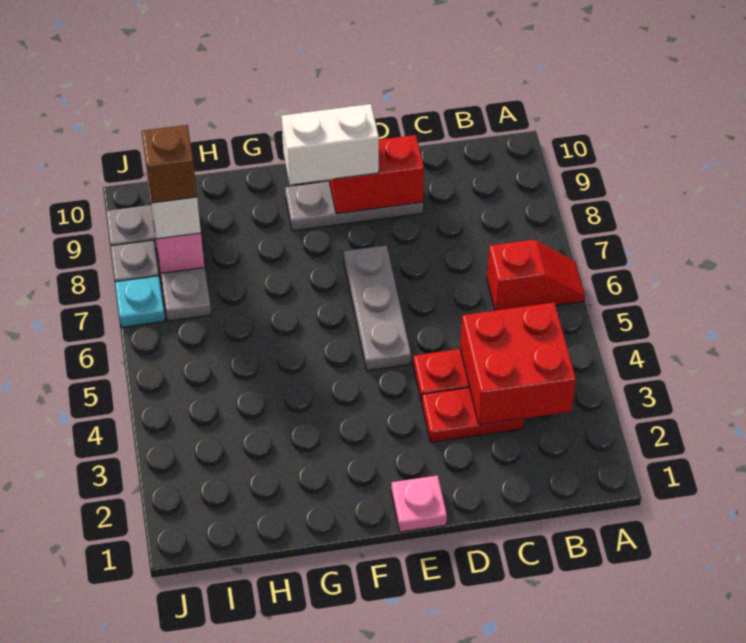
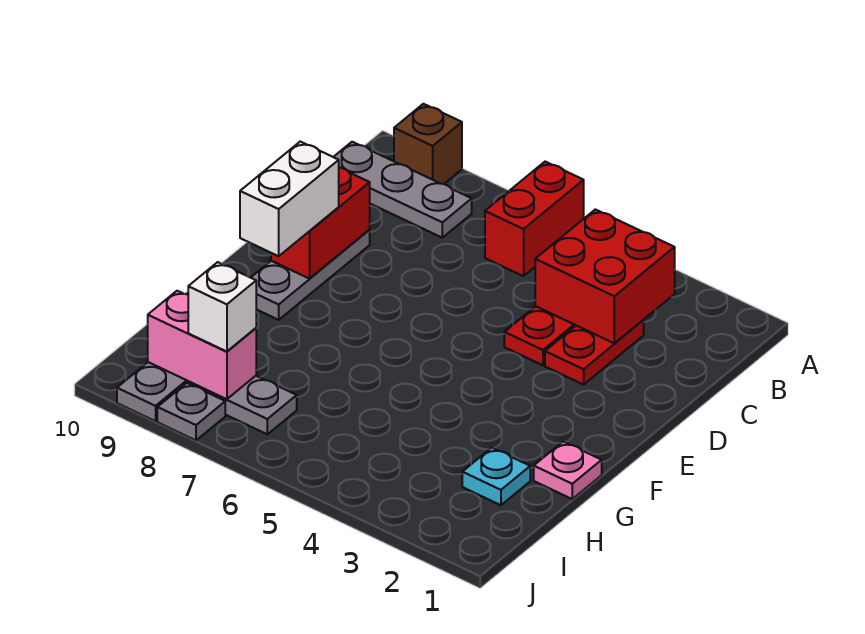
red slope A6:B6 level 1 top B -> red brick A6:B6 level 1
pink plate E1 level 1 -> pink plate G1 level 1
grey plate E5:E7 level 1 -> grey plate B8:B10 level 1
brown brick I8 level 4 -> brown brick A9 level 1
cyan plate J7 level 1 -> cyan plate H2 level 1

